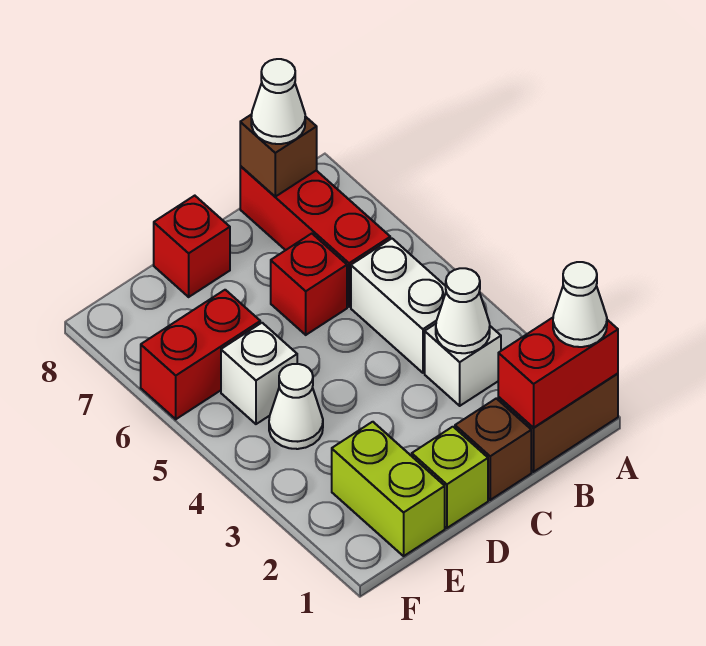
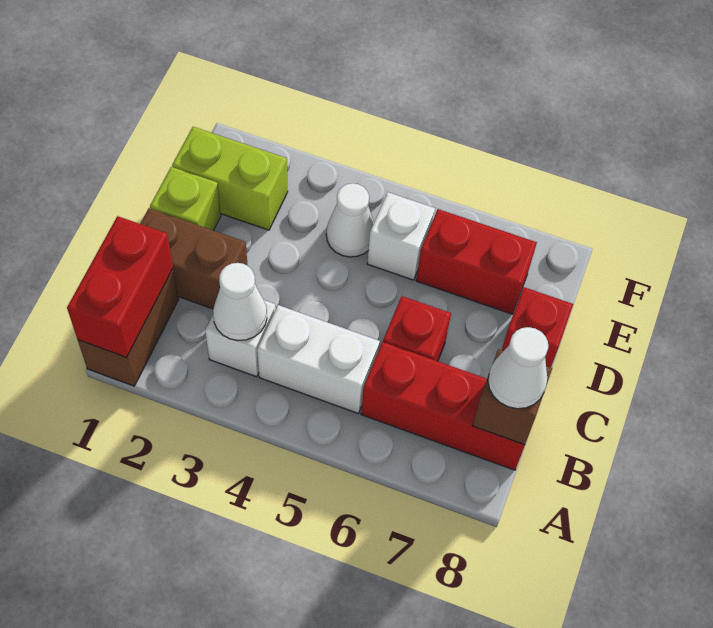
white cone A1 level 3 -> none
brown brick C1 level 1 -> brown brick C1:C2 level 1
red brick E6:F6 level 1 -> red brick E6:E7 level 1

